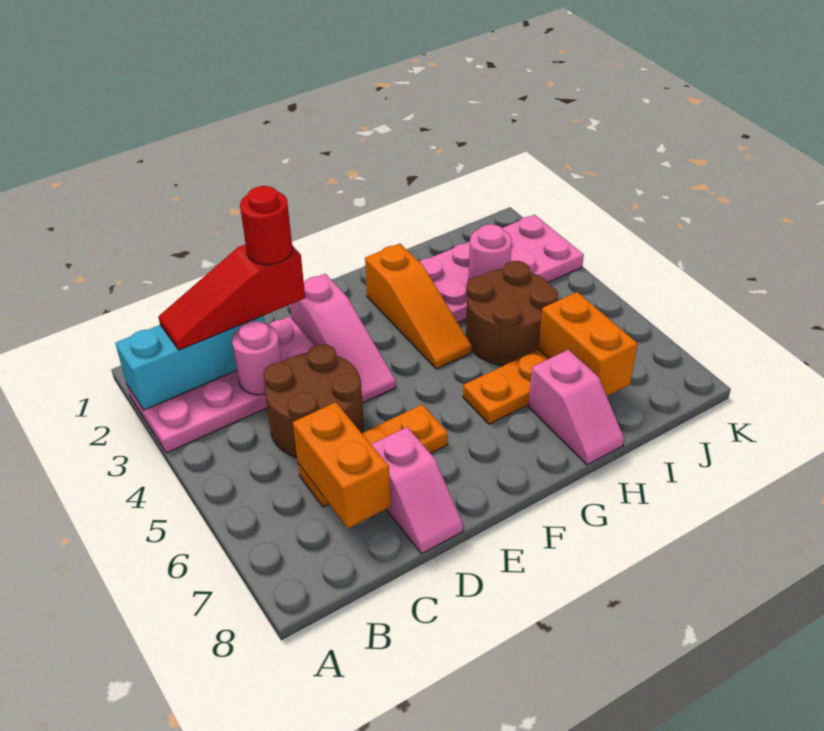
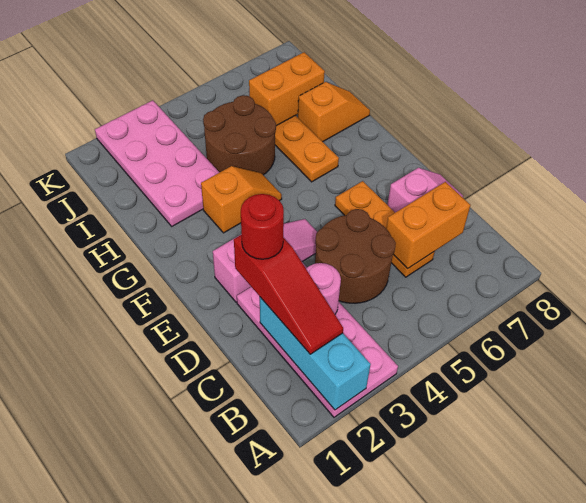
orange slope G2:G4 level 1 top 2 -> orange slope G3:G4 level 1 top 3
pink slope H7:H8 level 1 top 7 -> orange slope H7:H8 level 1 top 7
pink round brick I3 level 2 -> none

